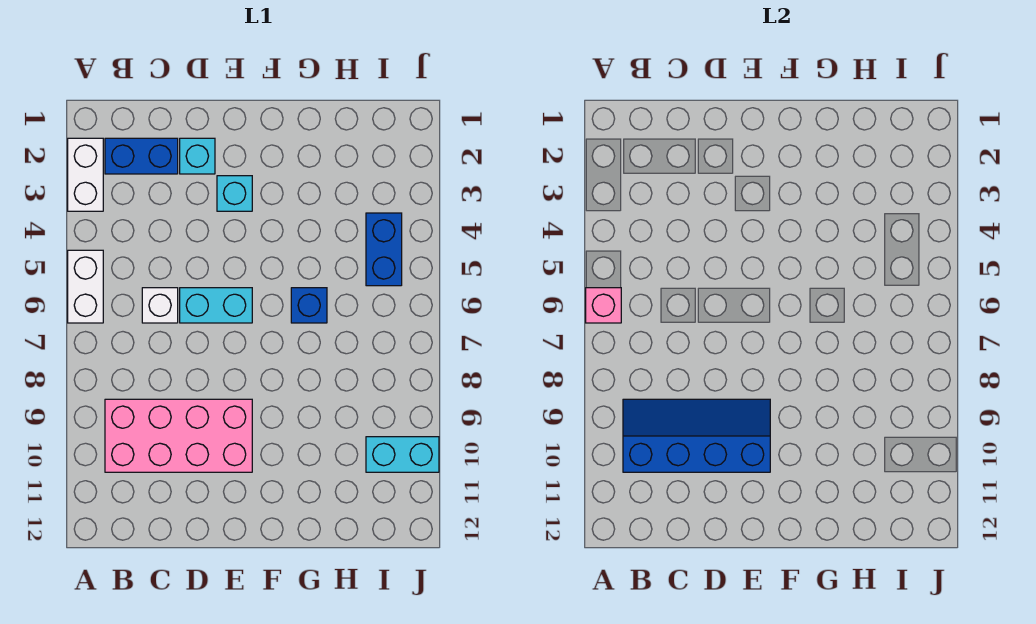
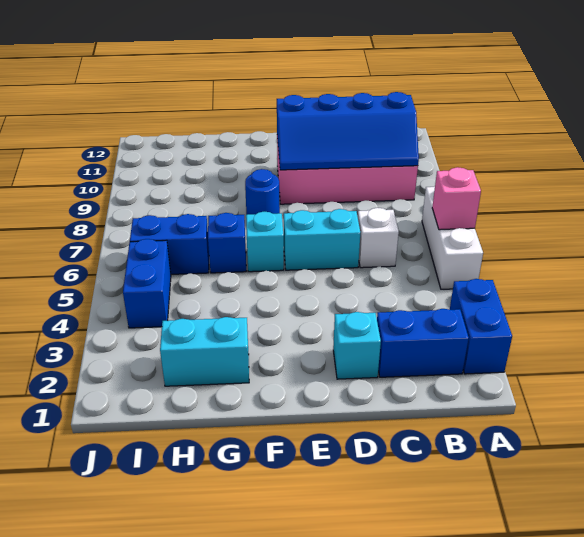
white brick A2:A3 level 1 -> blue brick A2:A3 level 1
white brick A5:A6 level 1 -> white brick A5:A7 level 1
cyan brick E3 level 1 -> cyan brick F6 level 1
none -> blue round brick F8 level 1
none -> blue brick H6:I6 level 1
cyan brick I10:J10 level 1 -> cyan brick G2:H2 level 1

